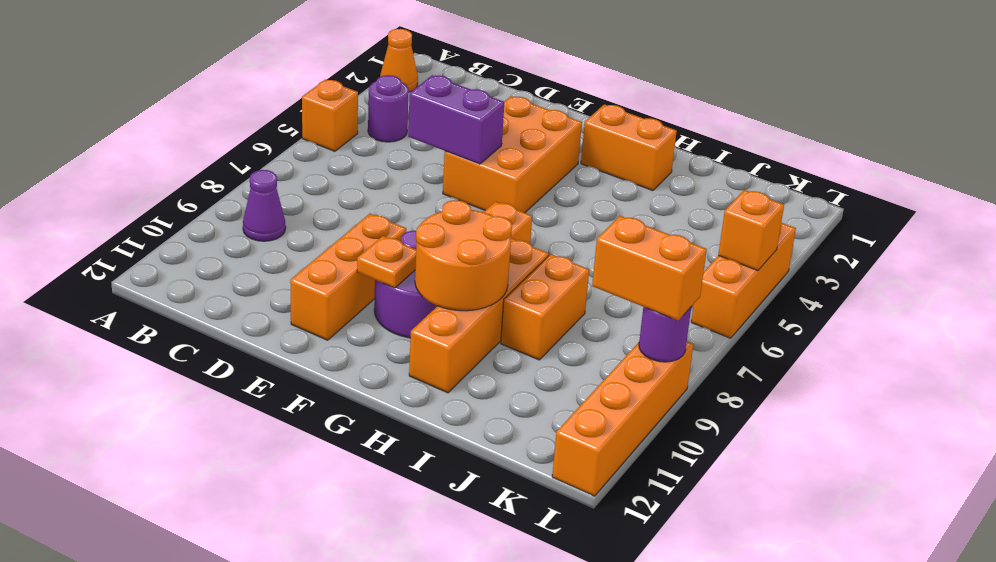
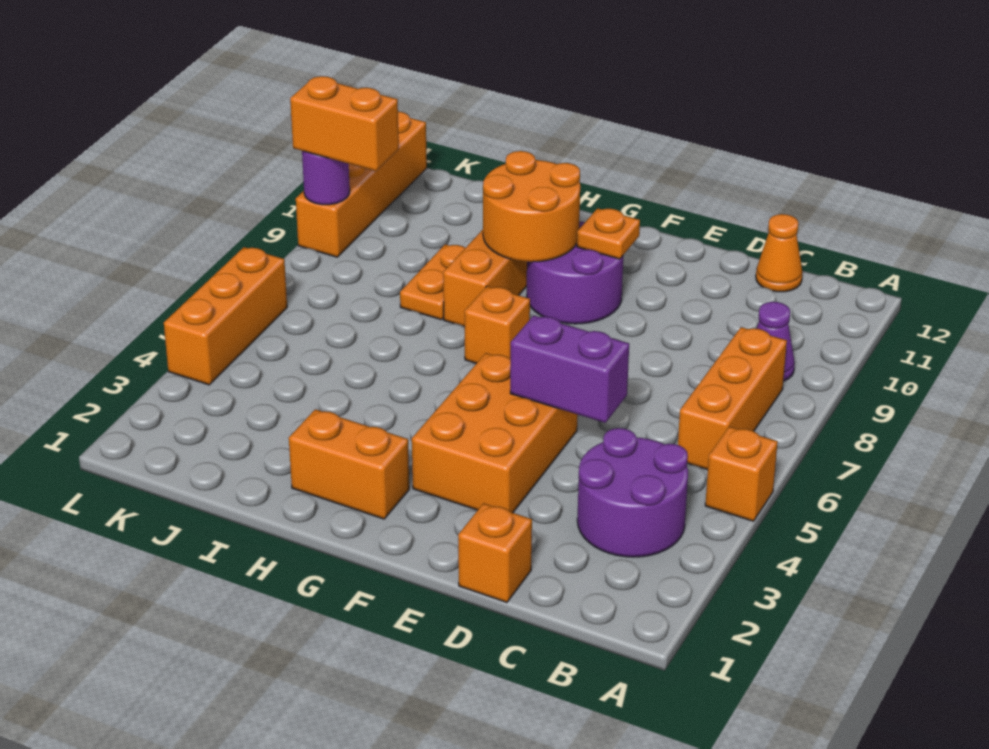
orange cone A2 level 1 -> orange cone C12 level 1
purple round brick B4 level 1 -> purple round brick B3:C4 level 1
orange brick E9:E11 level 1 -> orange brick B6:B8 level 1
orange brick I8:I9 level 1 -> orange plate I8:I9 level 1
orange brick L5 level 2 -> orange brick D1 level 1

